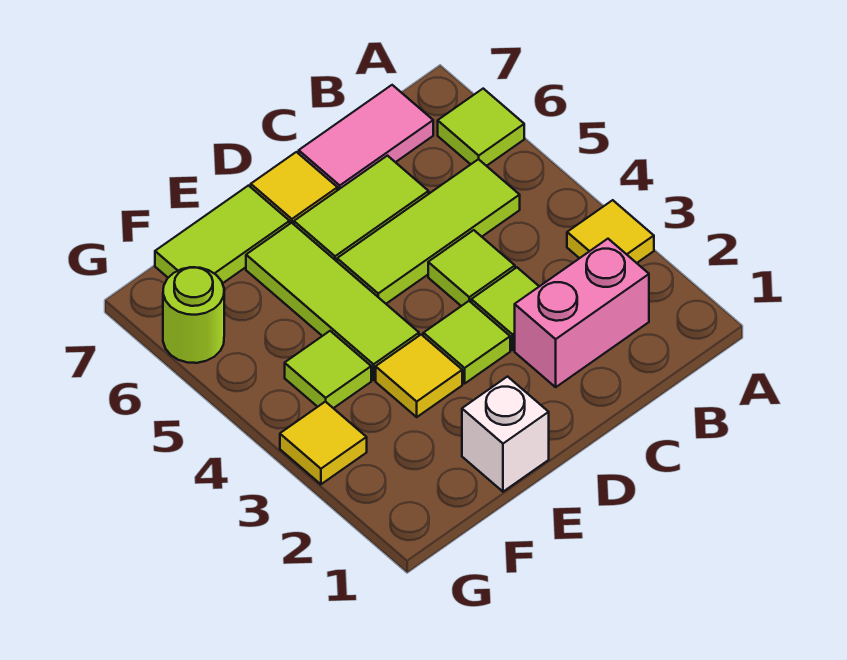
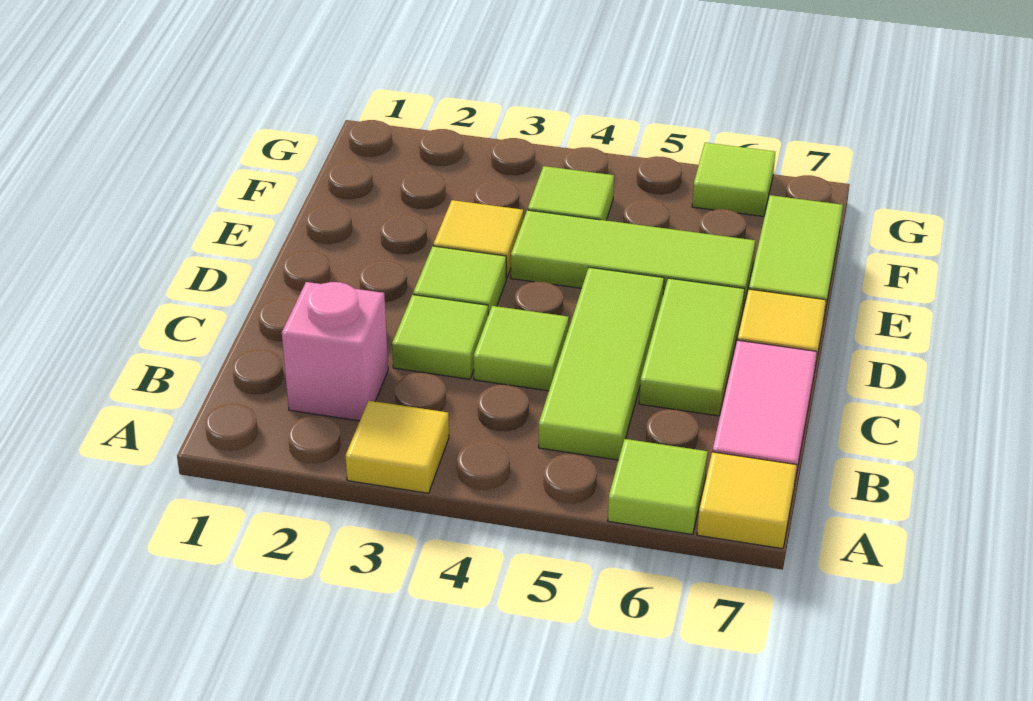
pink brick B2:C2 level 1 -> pink brick B2 level 1
white brick E1 level 1 -> none
yellow tile G3 level 1 -> yellow tile A7 level 1
lime round brick G6 level 1 -> lime tile G6 level 1

